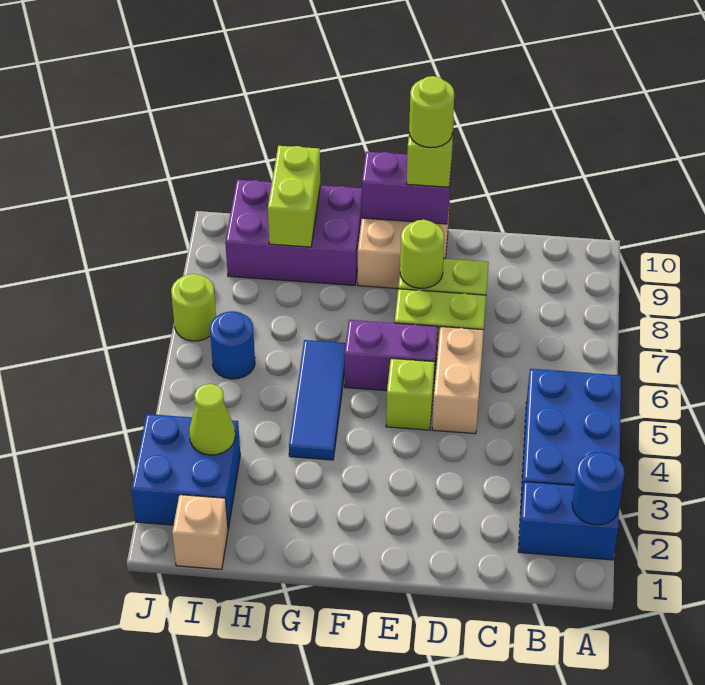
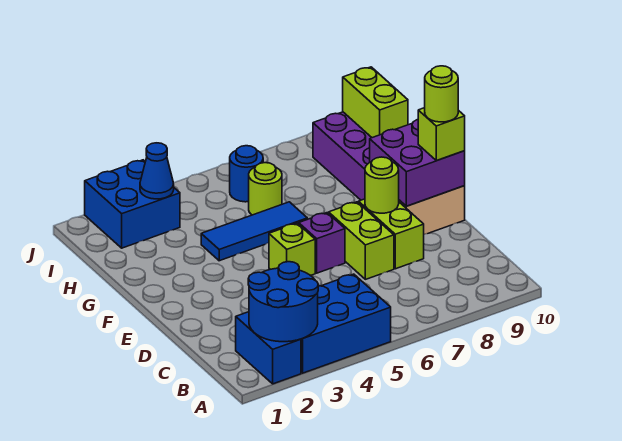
blue round brick A2 level 2 -> blue round brick A2:B3 level 2
tan brick D5:D6 level 1 -> none
purple brick E6:F6 level 1 -> purple brick E6 level 1
purple brick E10:F10 level 2 -> purple brick E9:F10 level 2
lime brick H9:H10 level 2 -> lime brick H10:I10 level 2
tan brick I1 level 1 -> none
lime cone I3 level 2 -> blue cone I3 level 2
lime round brick J7 level 1 -> lime round brick H6 level 1

